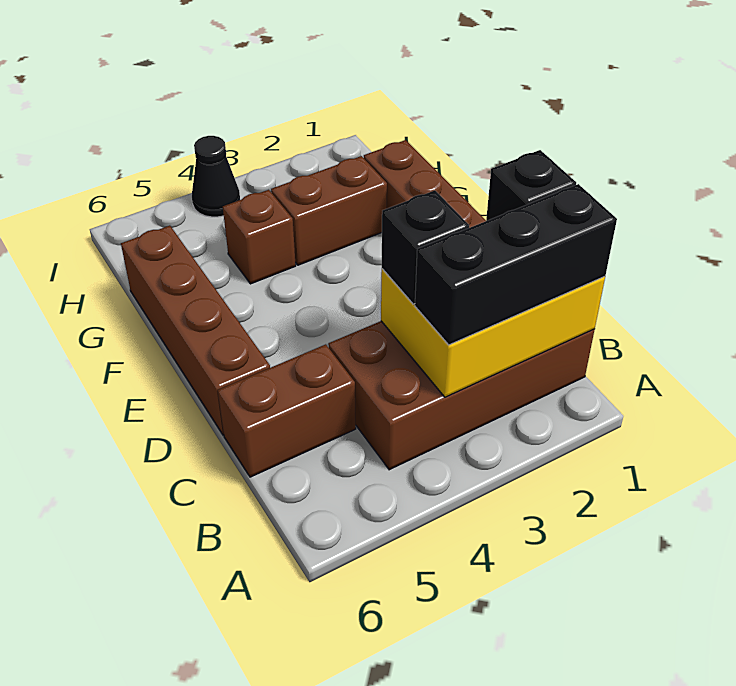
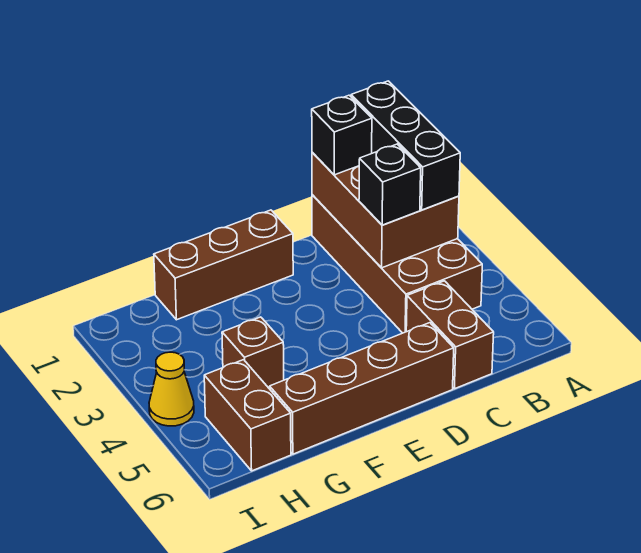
yellow brick B1:C3 level 2 -> brown brick B1:C3 level 2
brown brick G2:G3 level 1 -> brown brick H5:H6 level 1
black cone I4 level 1 -> yellow cone I4 level 1

